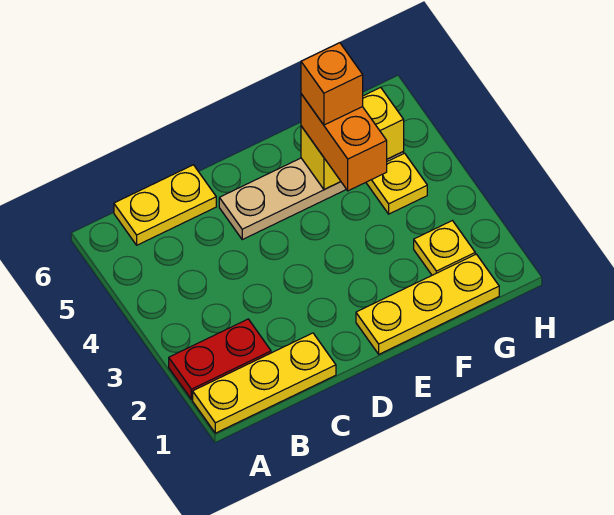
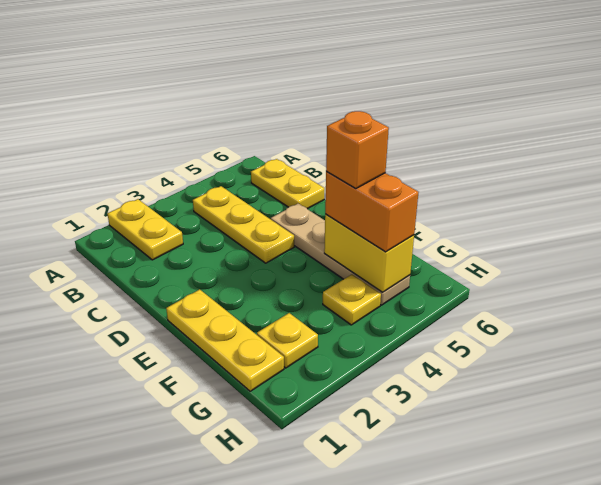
yellow plate A1:C1 level 1 -> yellow plate B4:D4 level 1
red plate A2:B2 level 1 -> yellow plate A2:B2 level 1
orange brick F4:F5 level 3 -> orange brick F5:G5 level 3

